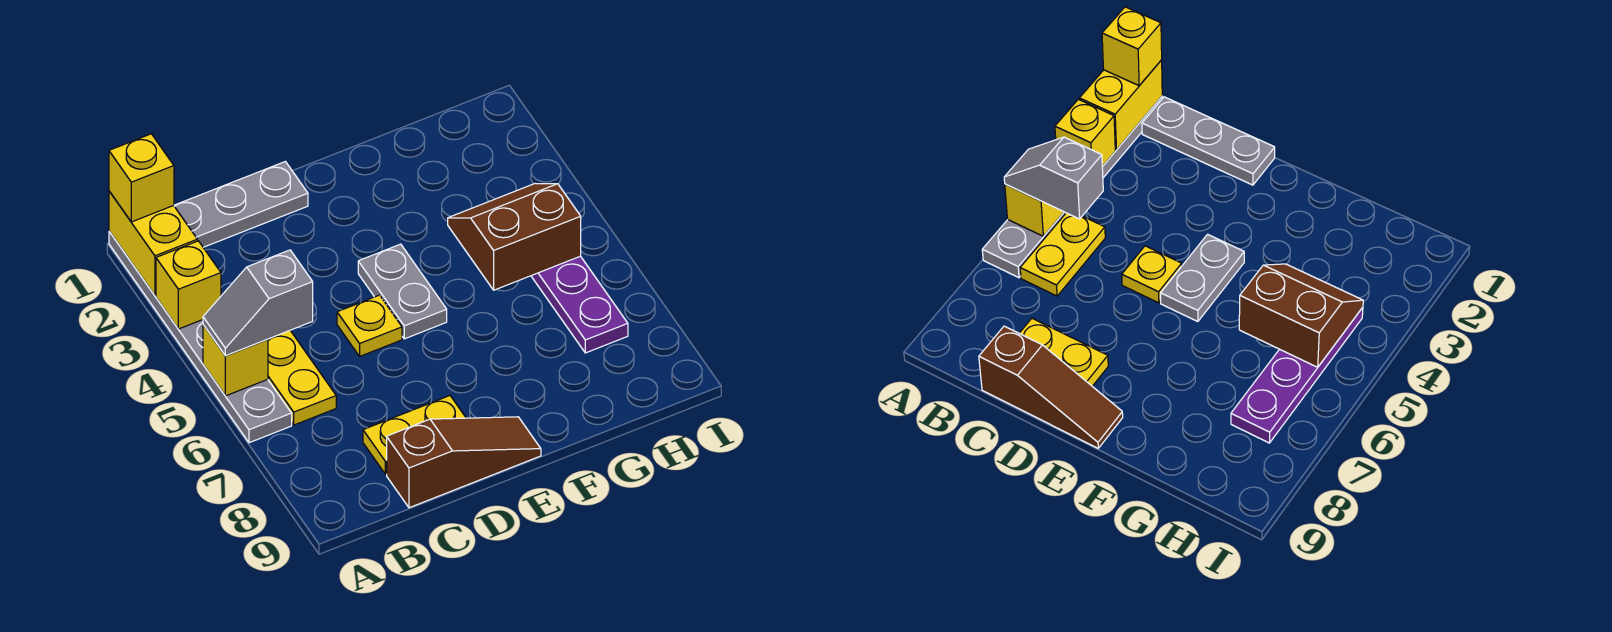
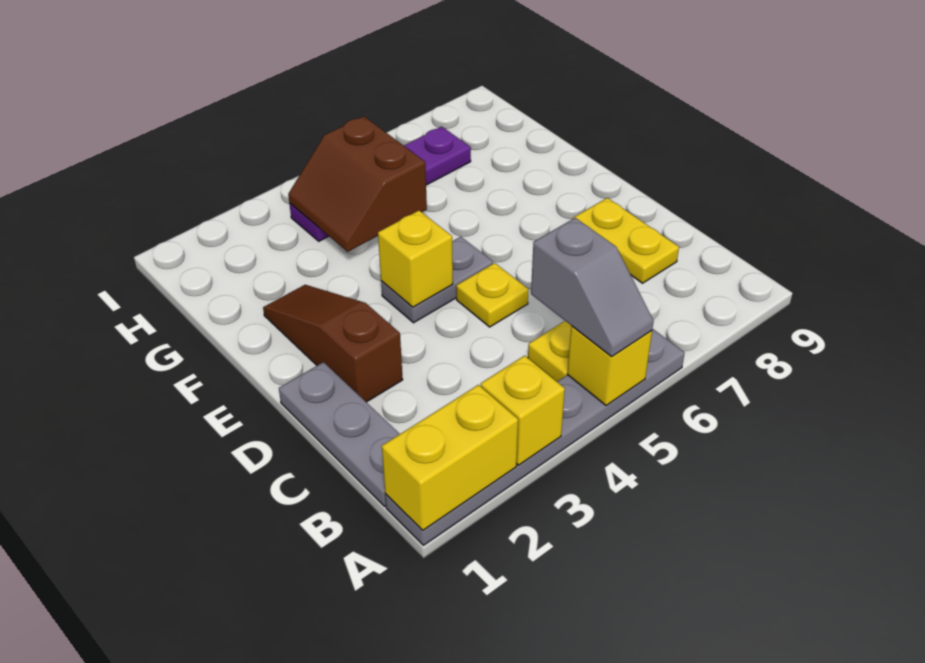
yellow brick A1 level 3 -> yellow brick E4 level 2
brown slope C9:E9 level 1 top C -> brown slope D2:F2 level 1 top D

